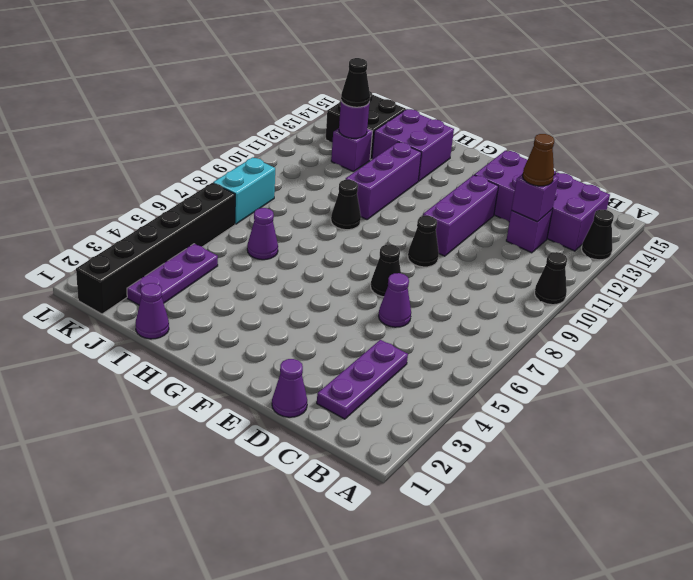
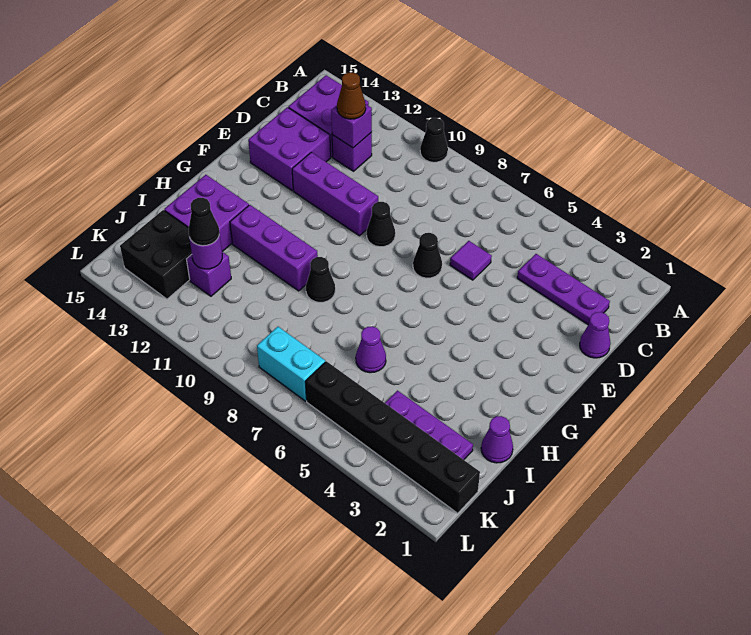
black cone A13 level 1 -> none
purple cone D6 level 1 -> purple tile D6 level 1

